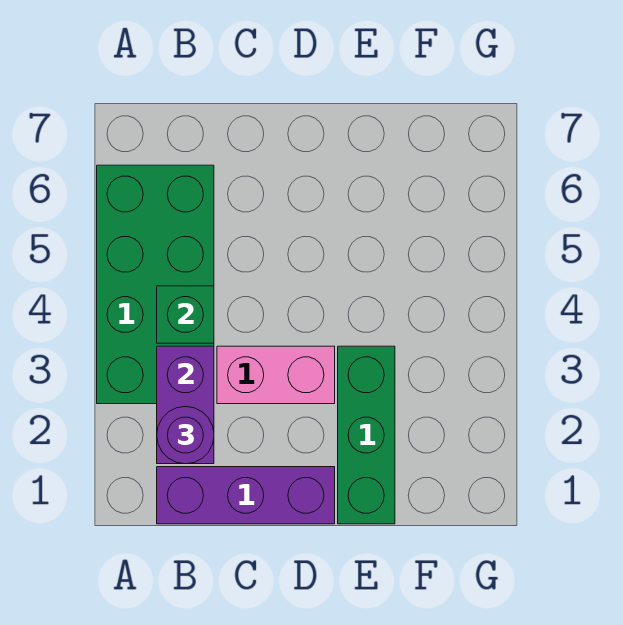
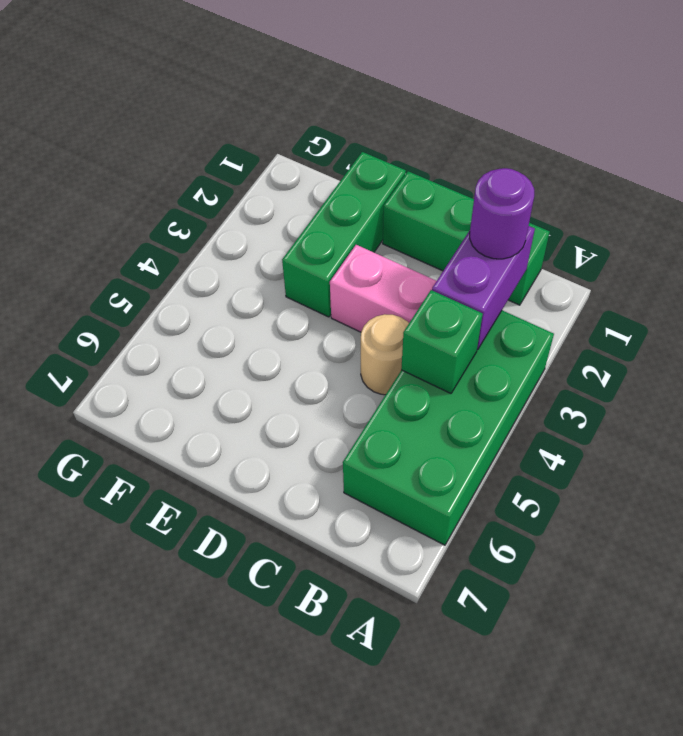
purple brick B1:D1 level 1 -> green brick B1:D1 level 1
none -> tan round brick C4 level 1

